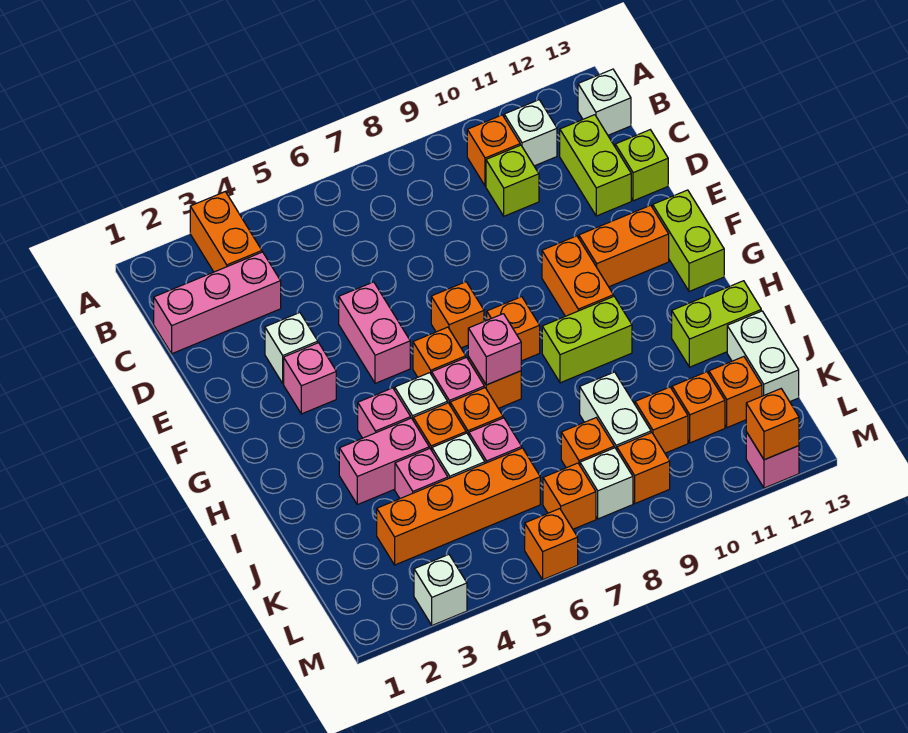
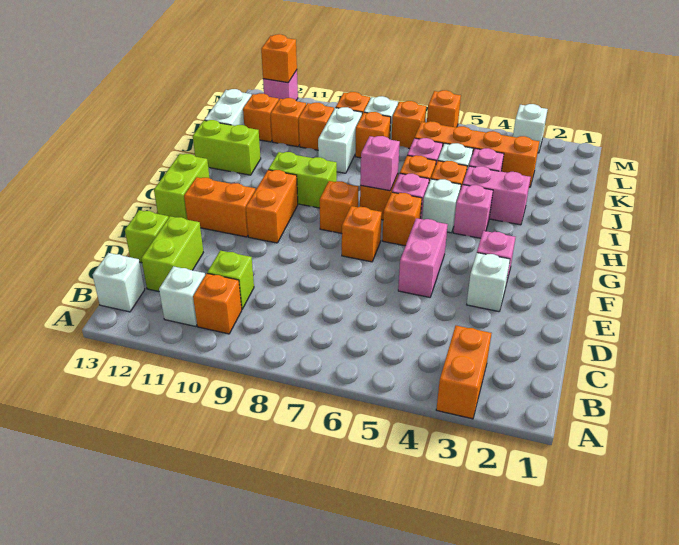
pink brick C1:C3 level 1 -> none

